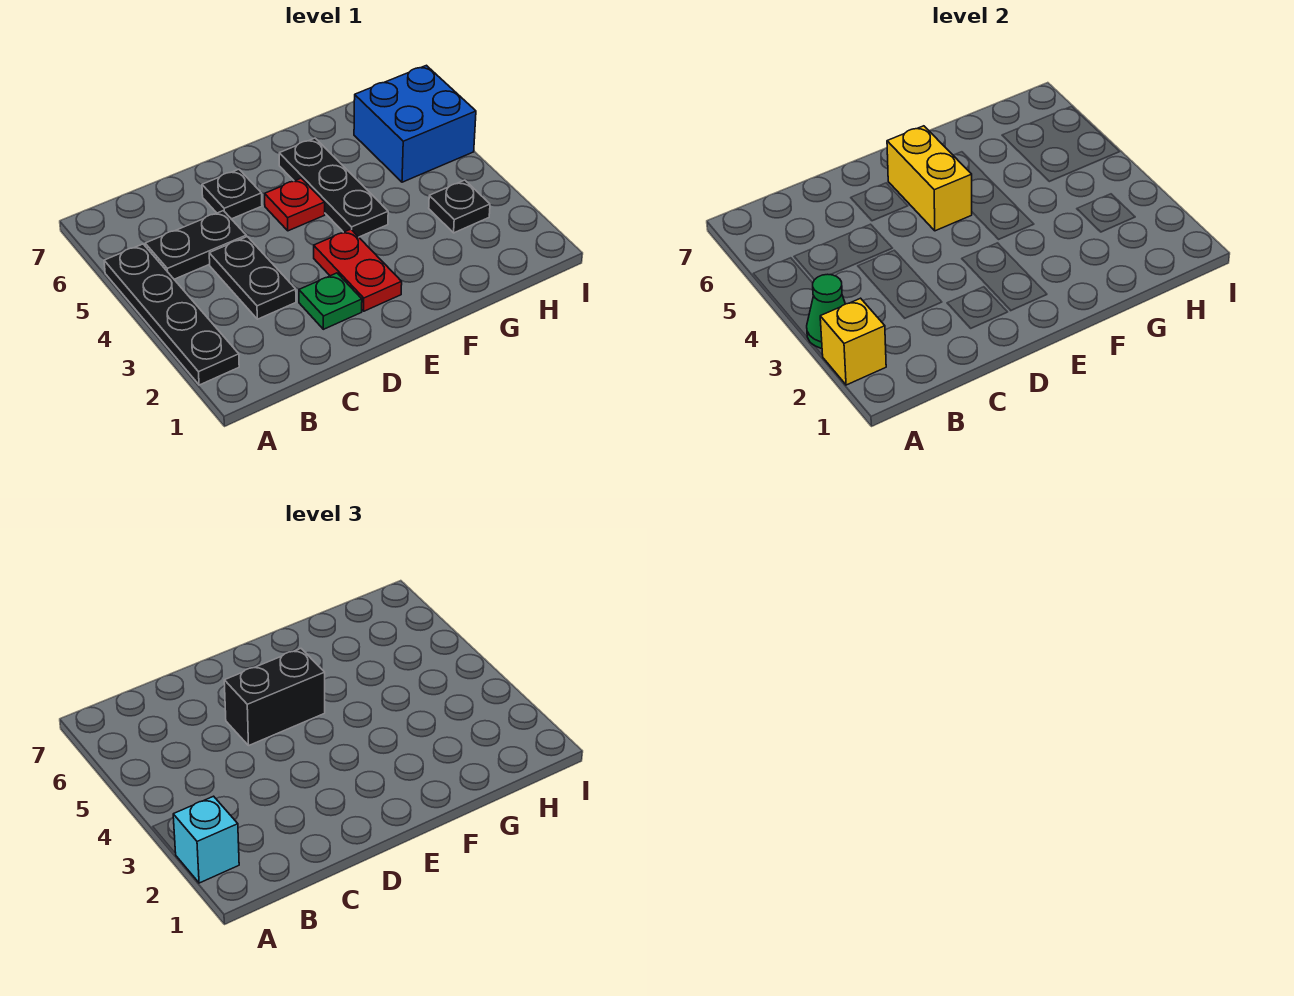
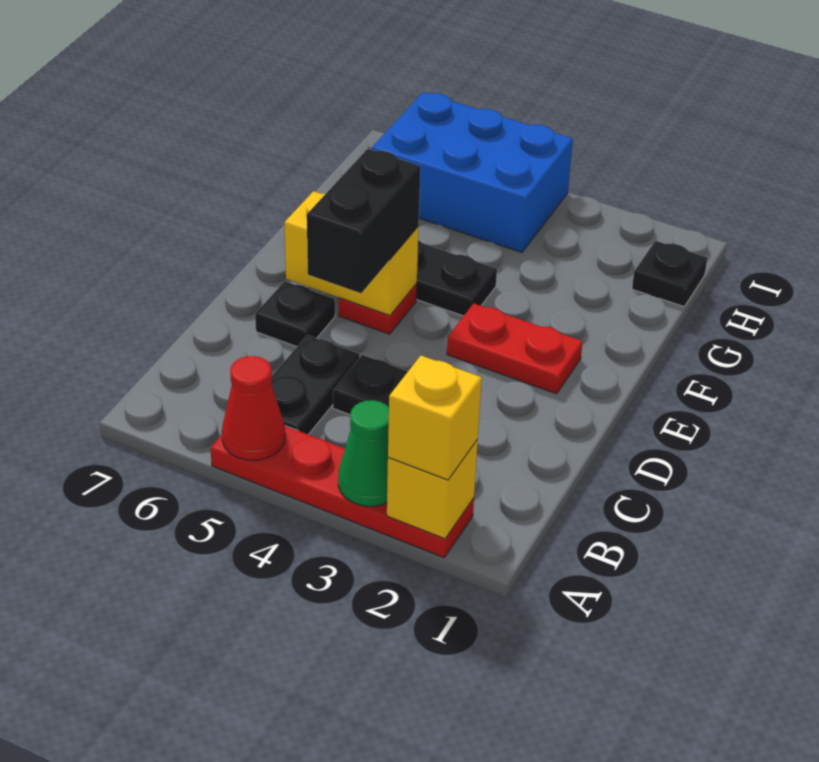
black plate A2:A5 level 1 -> red plate A2:A5 level 1
cyan brick A2 level 3 -> yellow brick A2 level 3
none -> red cone A5 level 2
green plate D2 level 1 -> none
black plate H3 level 1 -> black plate H1 level 1
blue brick H5:I6 level 1 -> blue brick H4:I6 level 1

